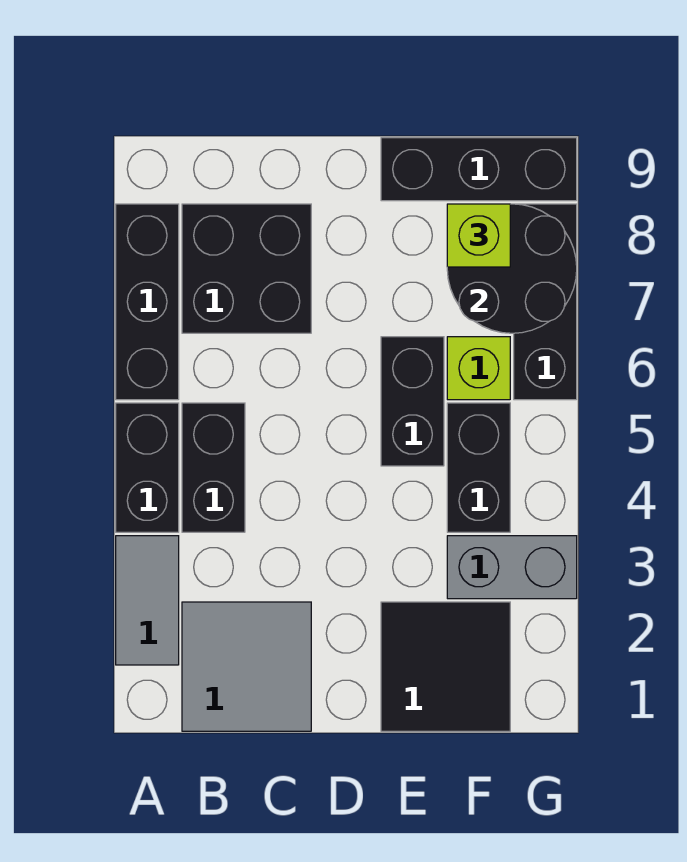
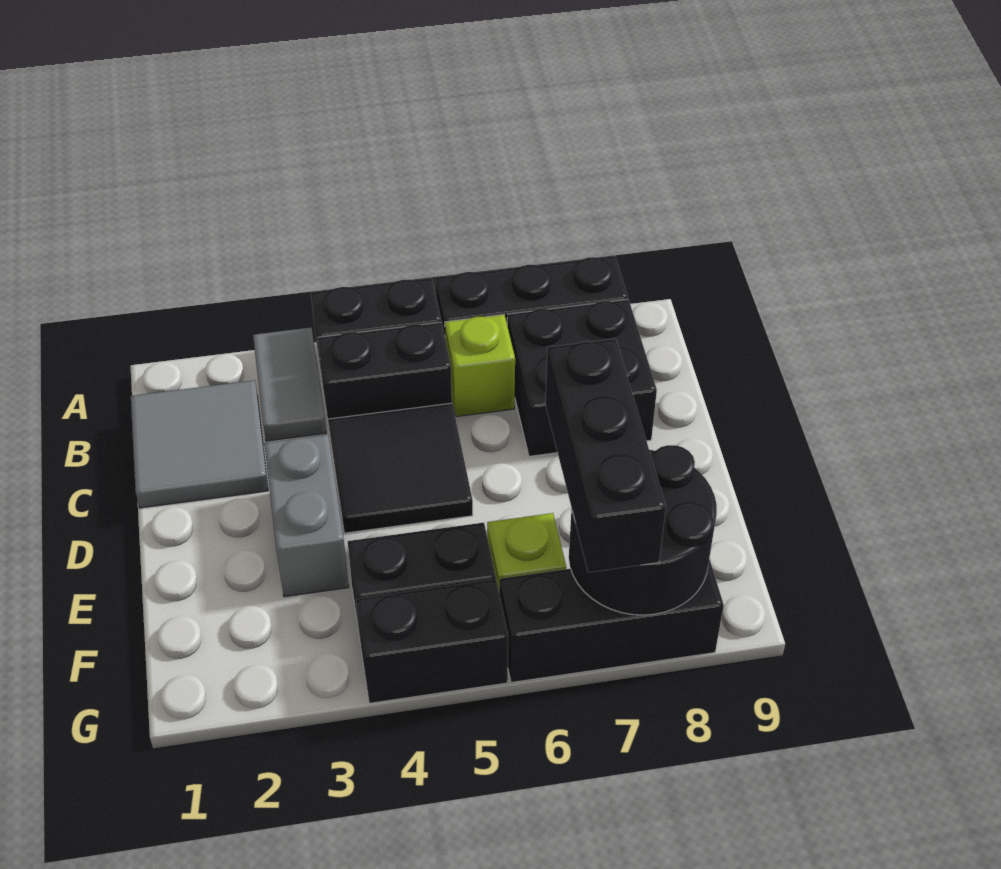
grey tile A2:A3 level 1 -> grey tile A3:B3 level 1
black tile E1:F2 level 1 -> black tile C4:D5 level 1
black brick E5:E6 level 1 -> black brick G4:G5 level 1
black brick E9:G9 level 1 -> black brick E7:G7 level 3
grey brick F3:G3 level 1 -> grey brick D3:E3 level 1
lime brick F8 level 3 -> lime brick B6 level 1

